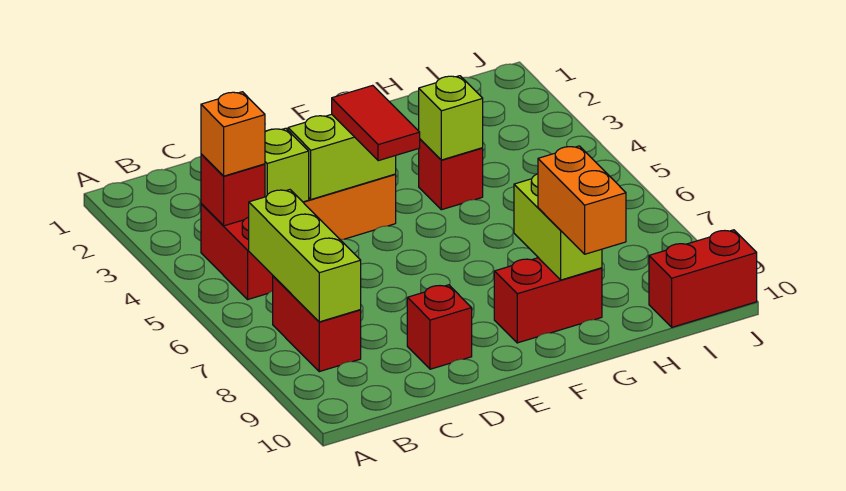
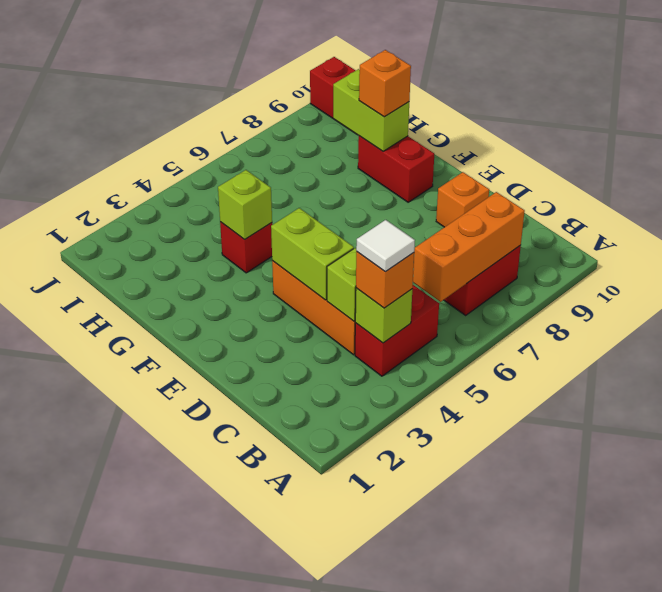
red brick B4 level 2 -> lime brick B4 level 2
none -> white tile B4 level 4
lime brick B6:B8 level 2 -> orange brick B6:B8 level 2
red brick D9 level 1 -> orange brick D9 level 1
red tile E4:E5 level 3 -> none
lime brick G8:G9 level 2 -> lime brick G9:H9 level 2
orange brick G9:G10 level 3 -> orange brick G9 level 3

